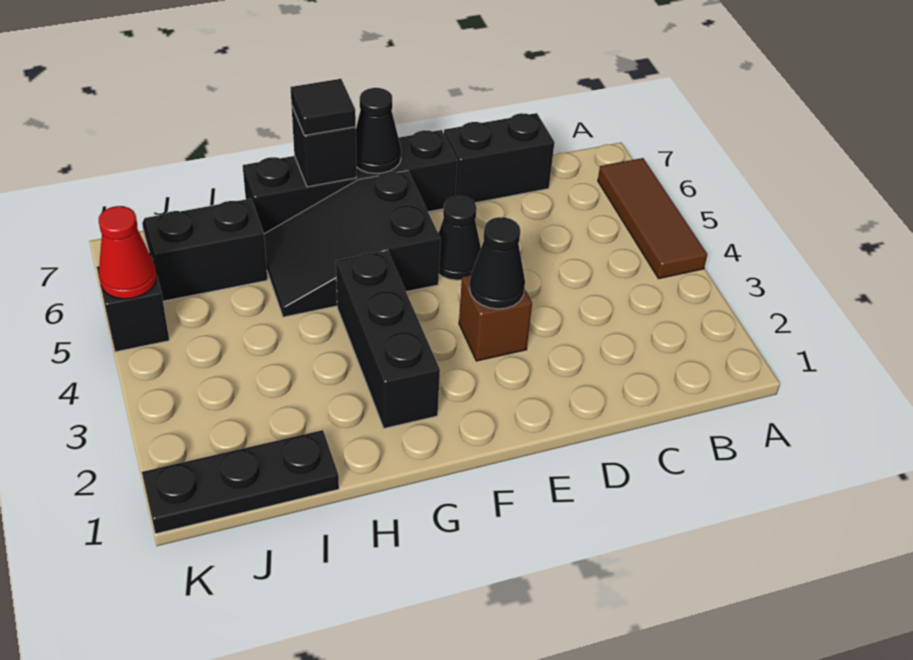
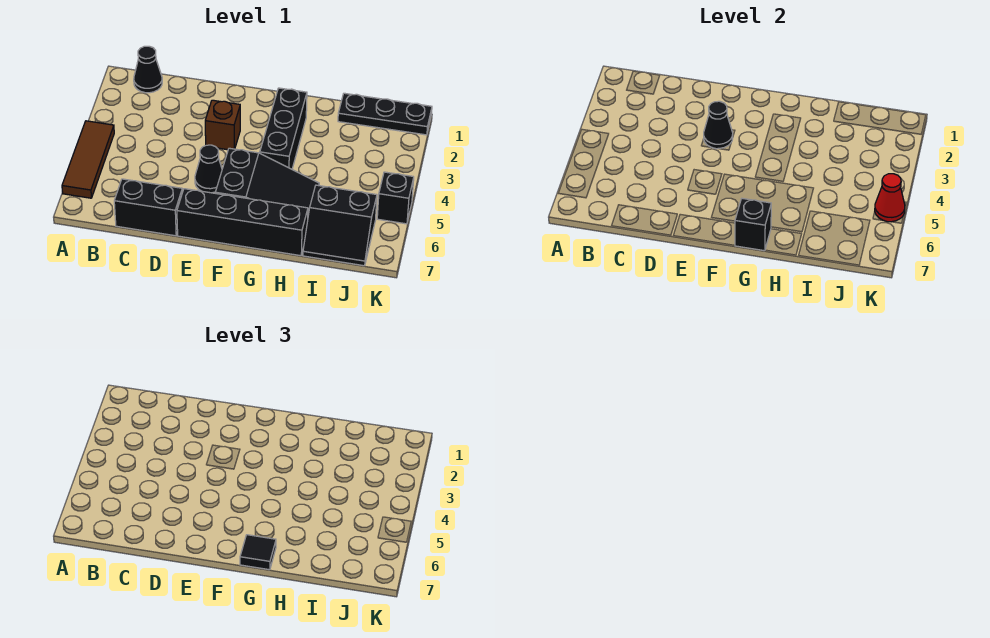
black cone F7 level 2 -> black cone B1 level 1

